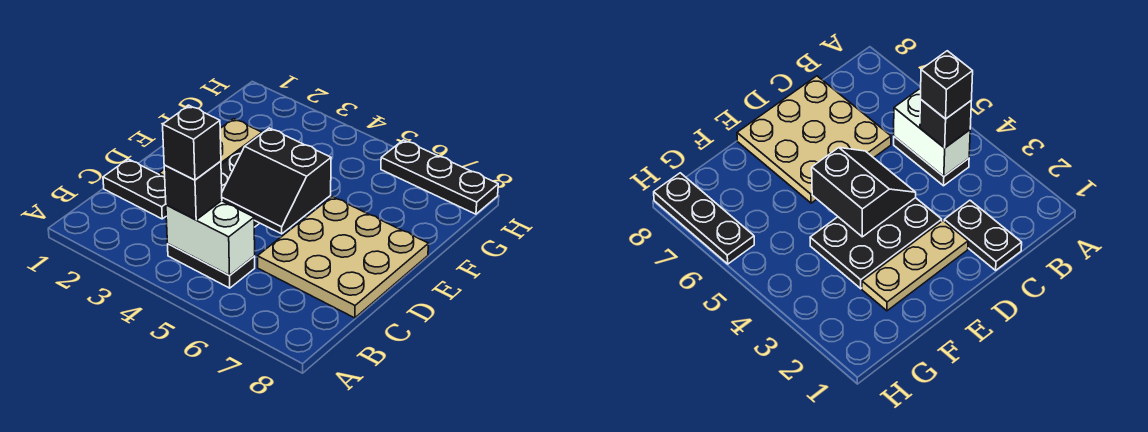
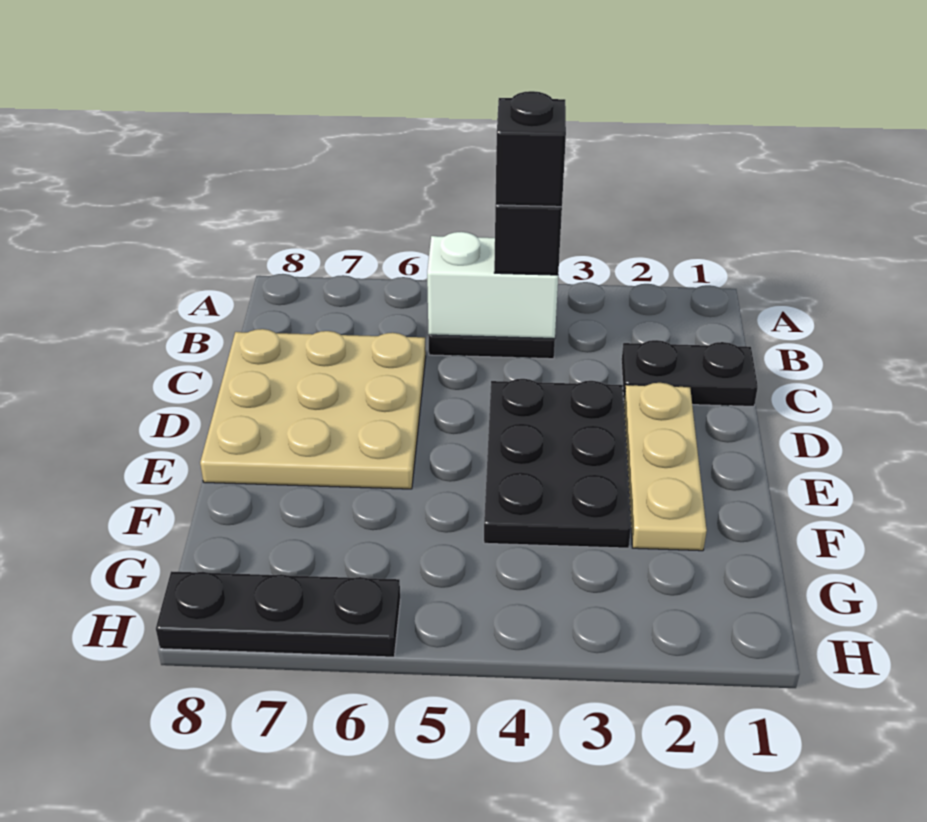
black slope D4:E5 level 2 top E -> none

